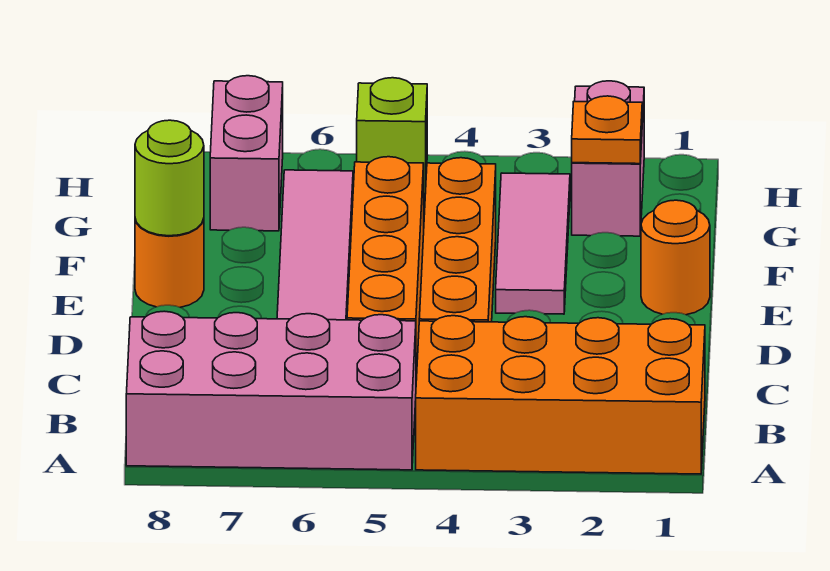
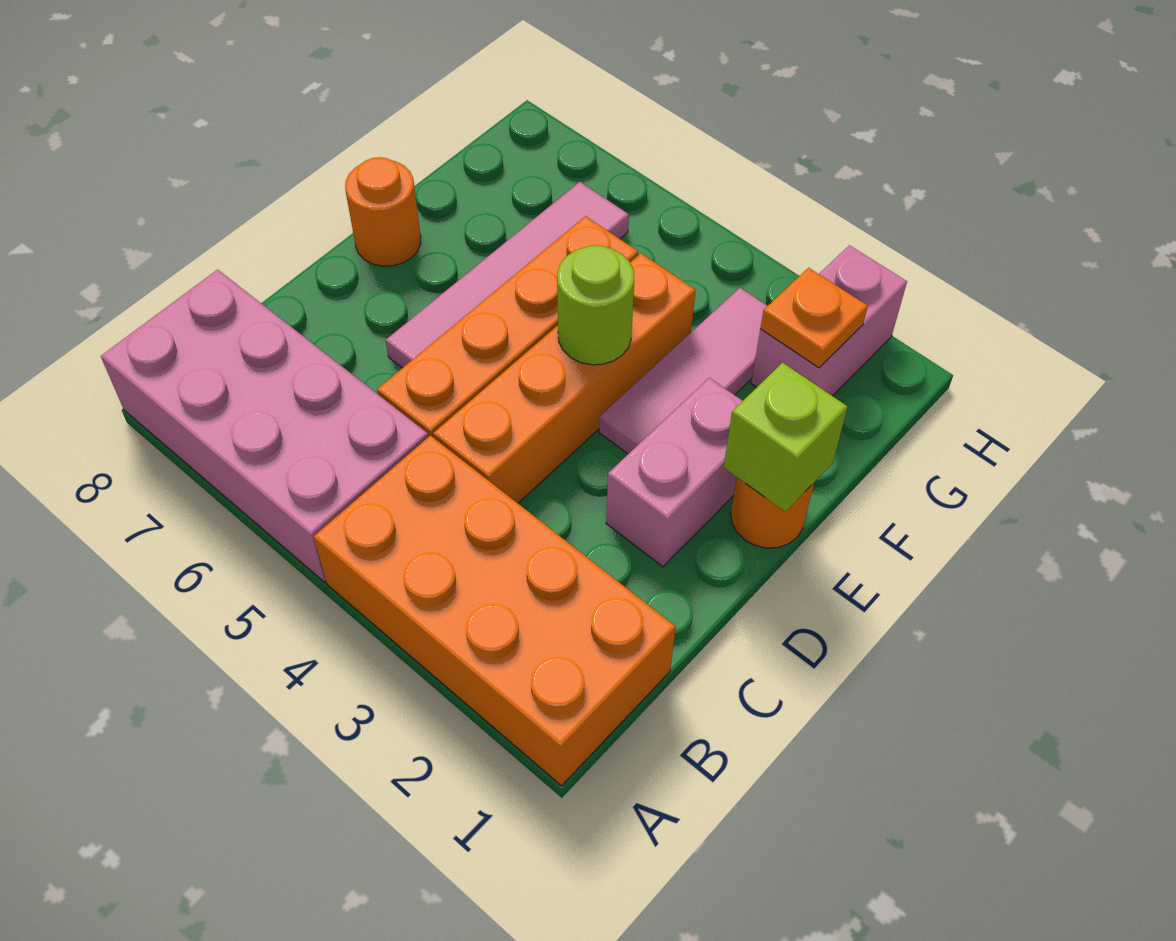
lime round brick E8 level 2 -> lime round brick E4 level 2
pink brick G7:H7 level 1 -> pink brick D2:E2 level 1
lime brick H5 level 1 -> lime brick E1 level 2

